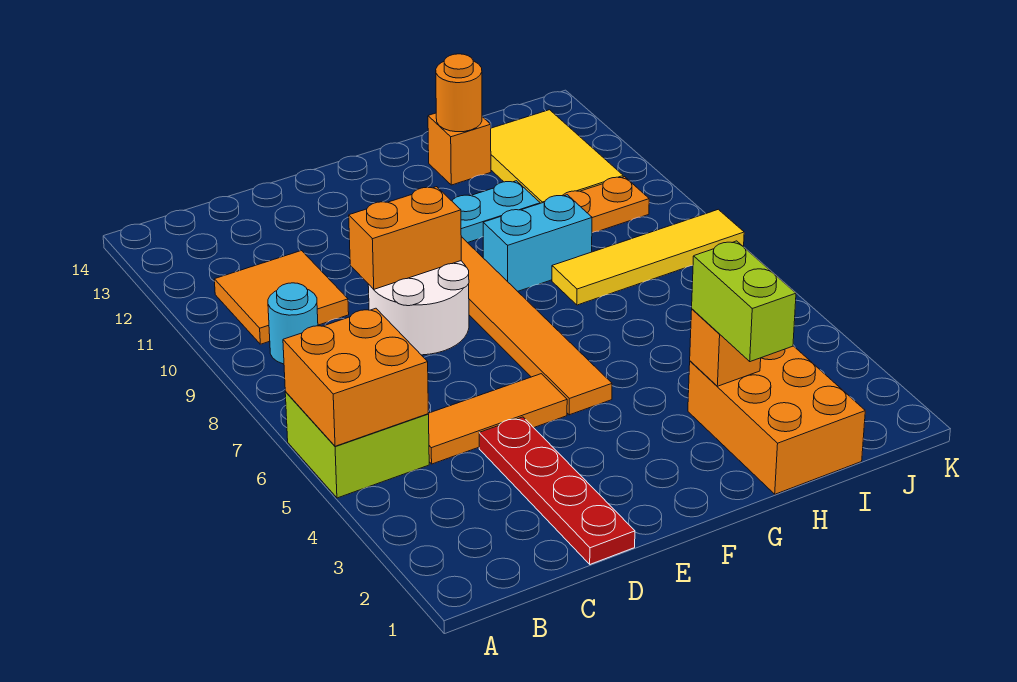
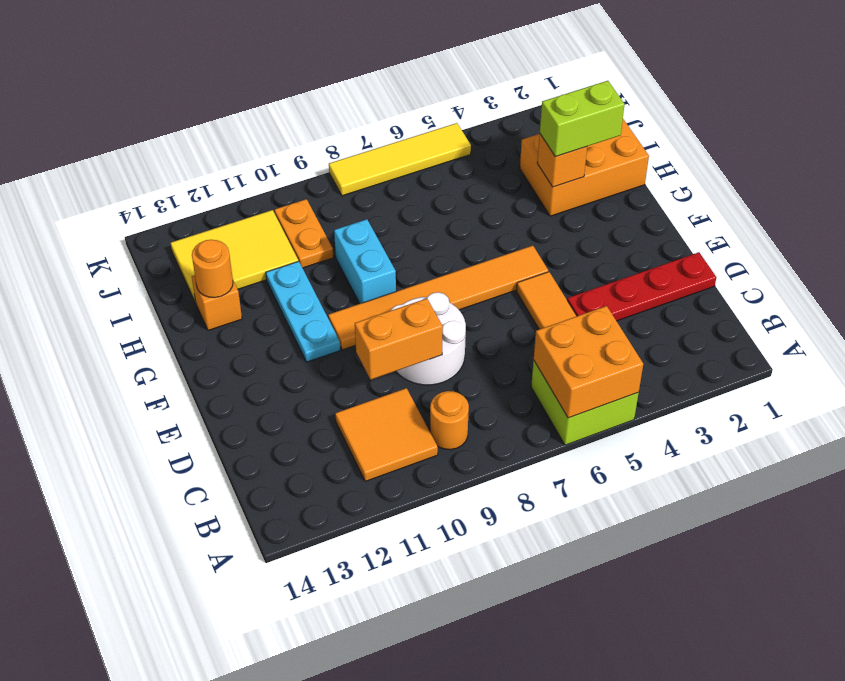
cyan round brick B9 level 1 -> orange round brick B9 level 1
orange brick D9:E9 level 2 -> orange brick D9:D10 level 2
yellow tile H8:K8 level 1 -> yellow tile K5:K8 level 1

